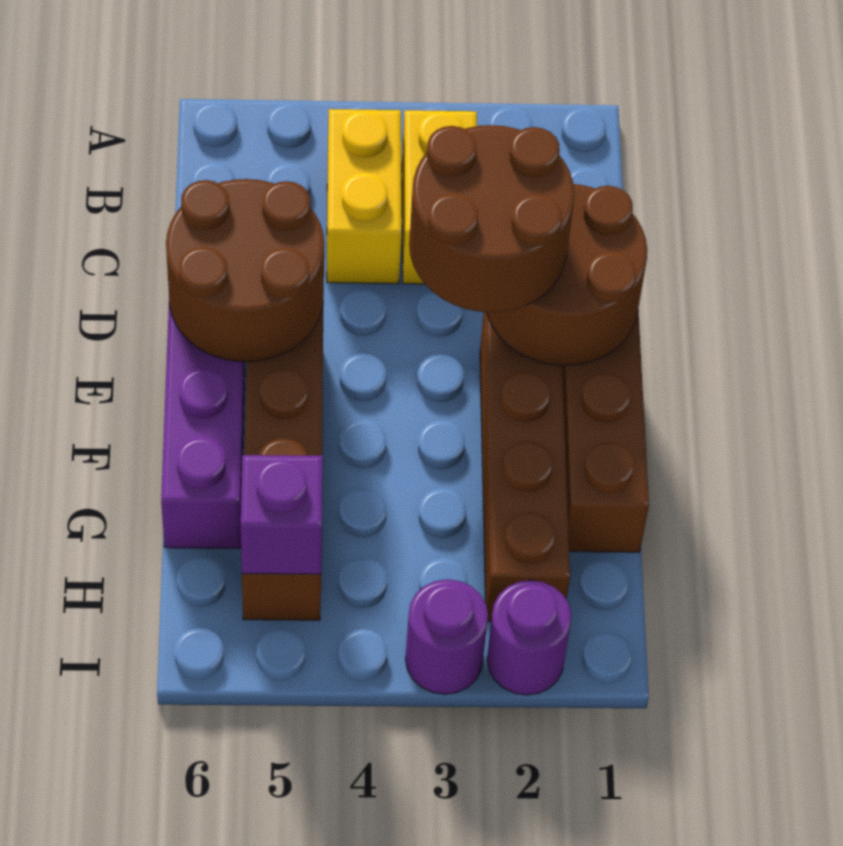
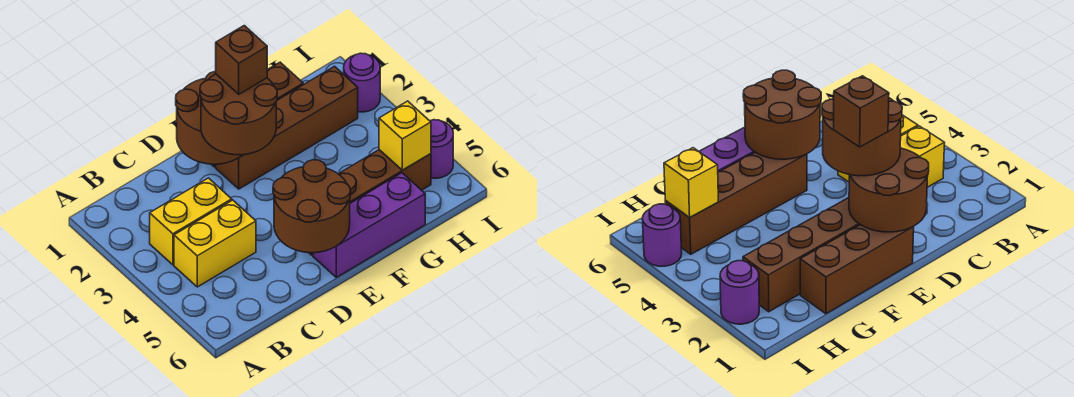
none -> brown brick E2 level 4
purple brick H5 level 2 -> yellow brick H5 level 2
purple round brick I3 level 1 -> purple round brick I5 level 1

